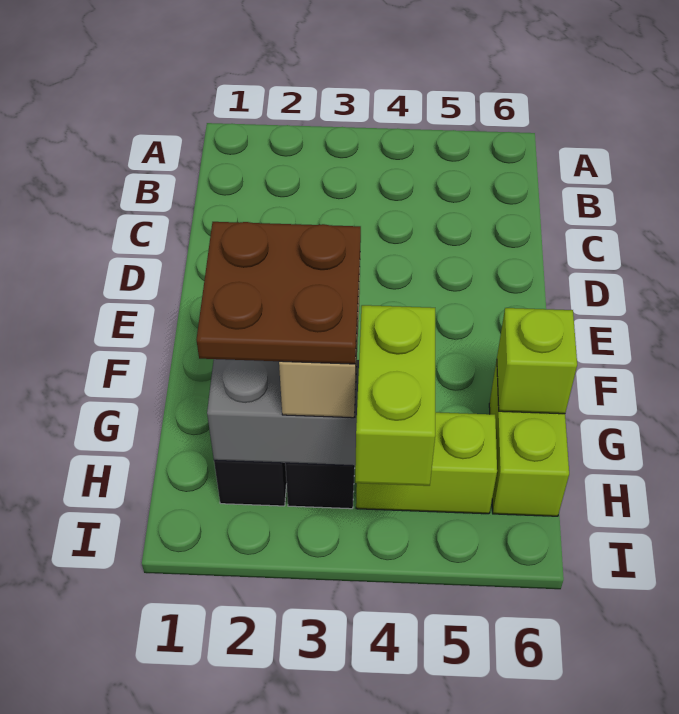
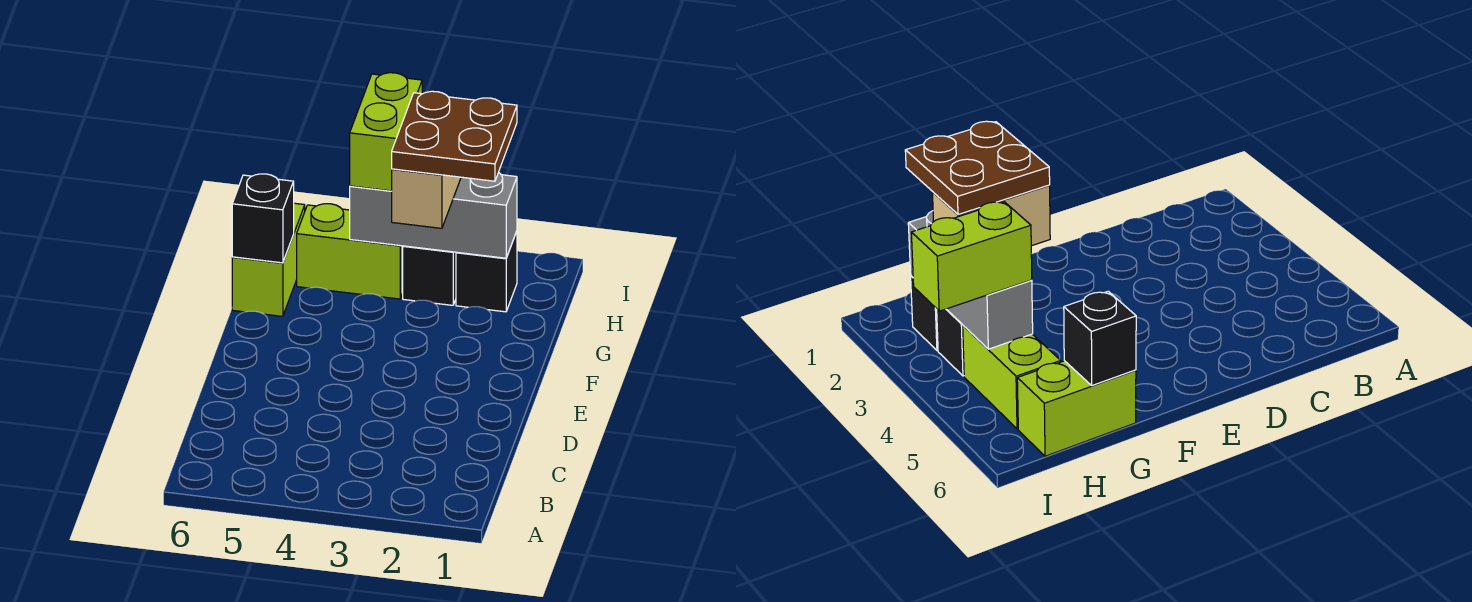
lime brick G6 level 2 -> black brick G6 level 2

